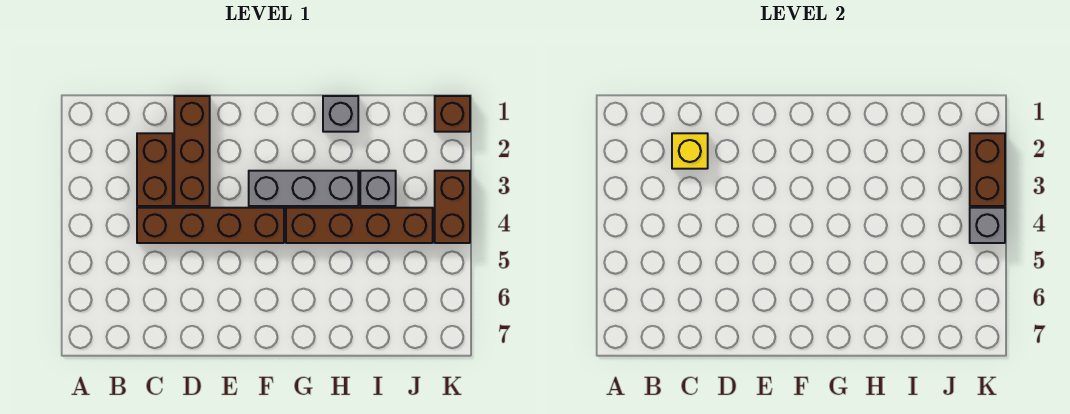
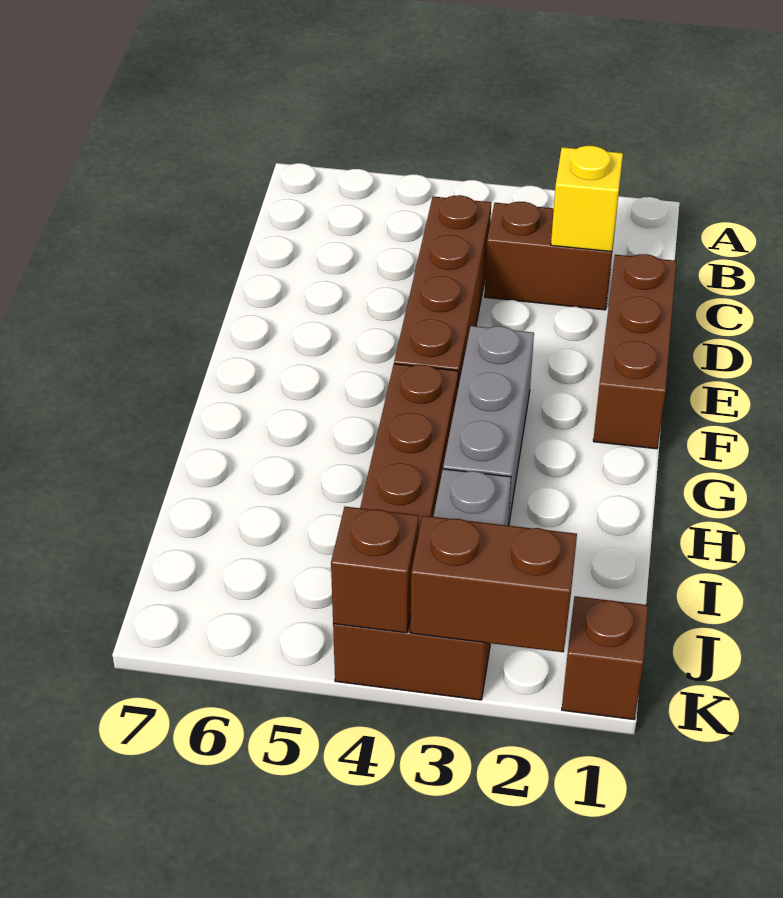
brown brick D1:D3 level 1 -> brown brick D1:F1 level 1
grey brick H1 level 1 -> none
grey brick K4 level 2 -> brown brick K4 level 2

